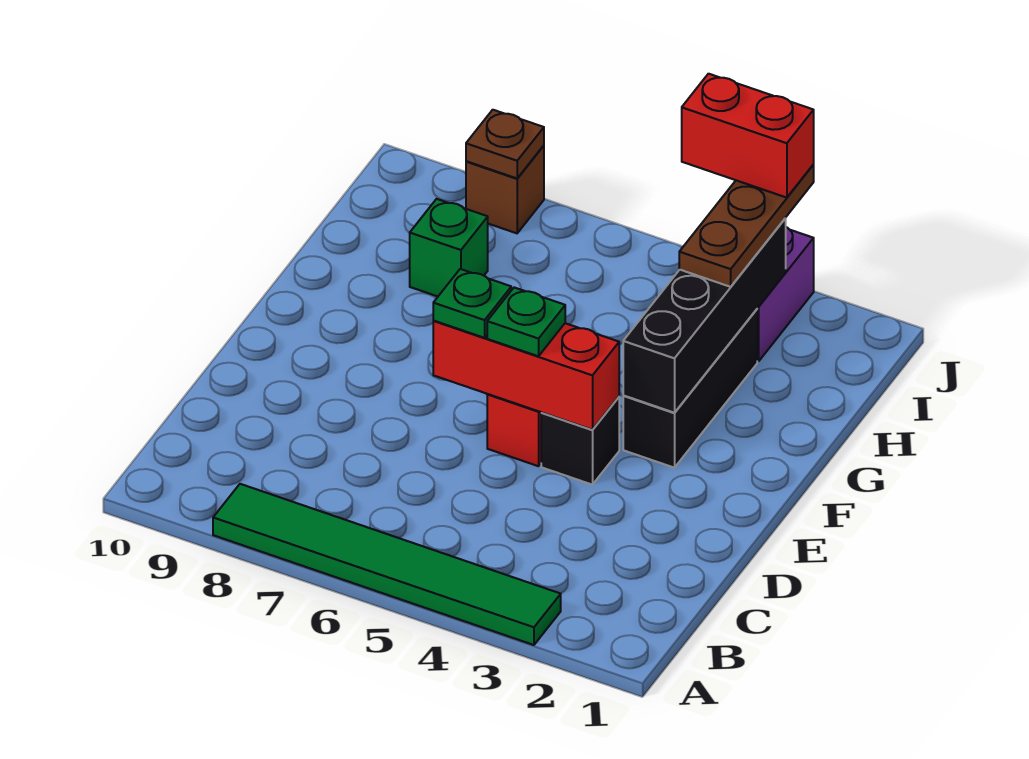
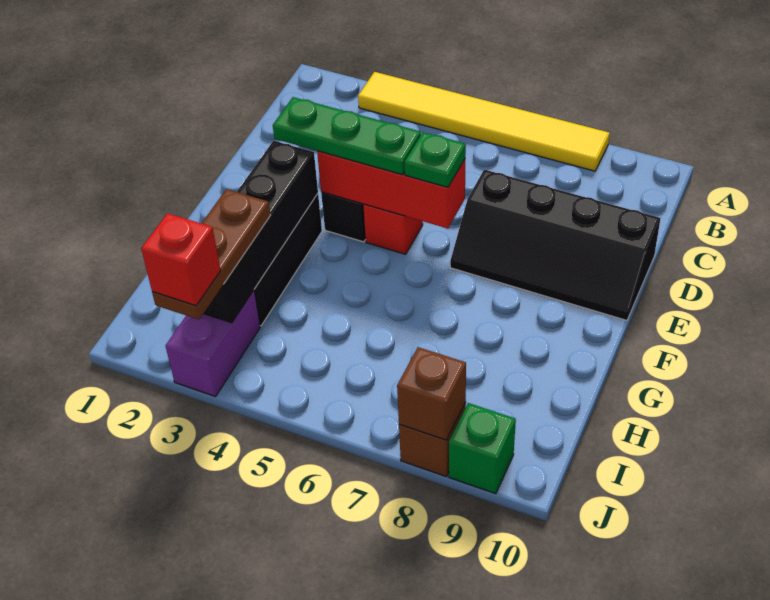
green tile A3:A8 level 1 -> yellow tile A3:A8 level 1
none -> black slope D7:E10 level 1 top D
green plate E5 level 3 -> green plate E3:E5 level 3
green brick H8 level 1 -> green brick J9 level 1
red brick J3:J4 level 4 -> red brick J3 level 4
brown plate J8 level 2 -> brown brick J8 level 2

